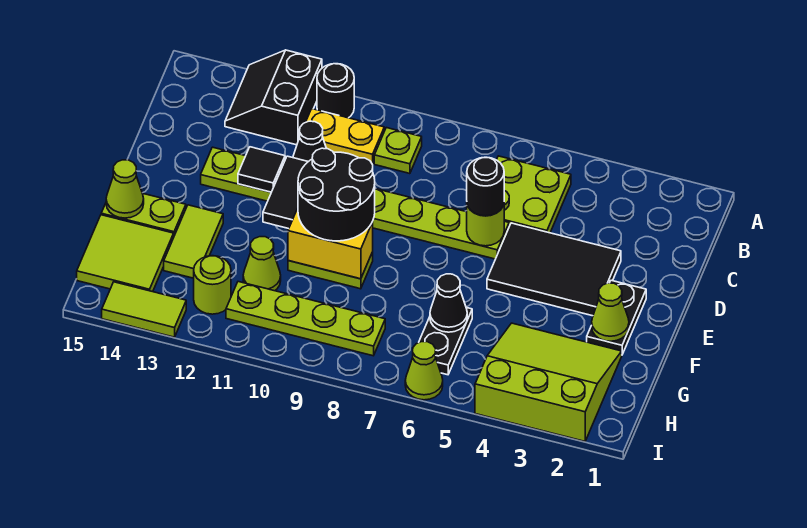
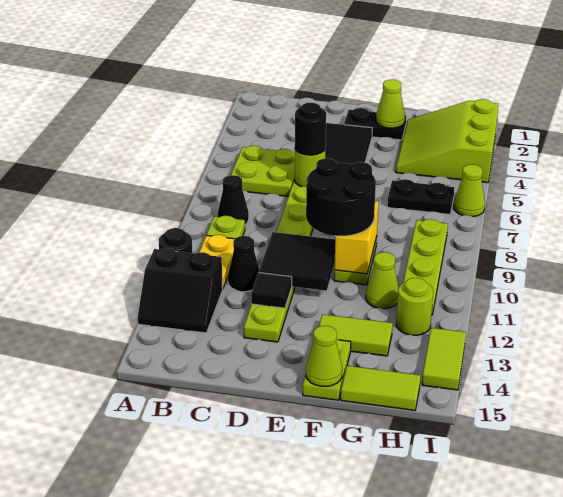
black cone G6 level 2 -> black cone B8 level 1
lime tile G14:H15 level 1 -> lime tile G15:H15 level 1

